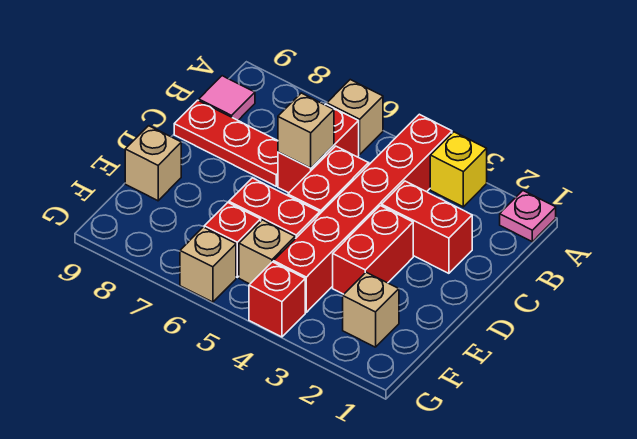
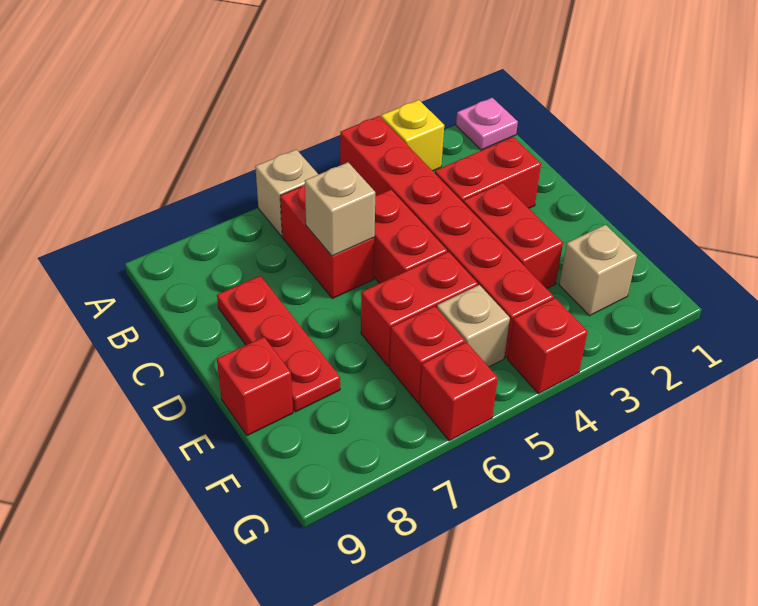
pink tile B9 level 1 -> none
red plate C7:C9 level 1 -> red plate C8:E8 level 1
tan brick E9 level 1 -> red brick E9 level 1
tan brick G6 level 1 -> red brick G6 level 1

